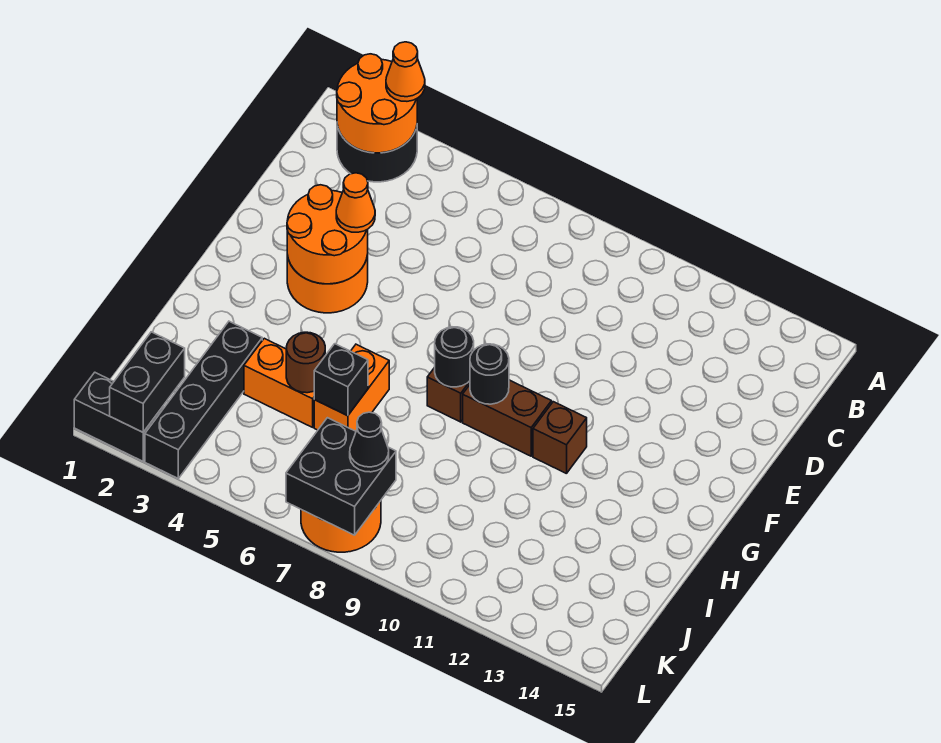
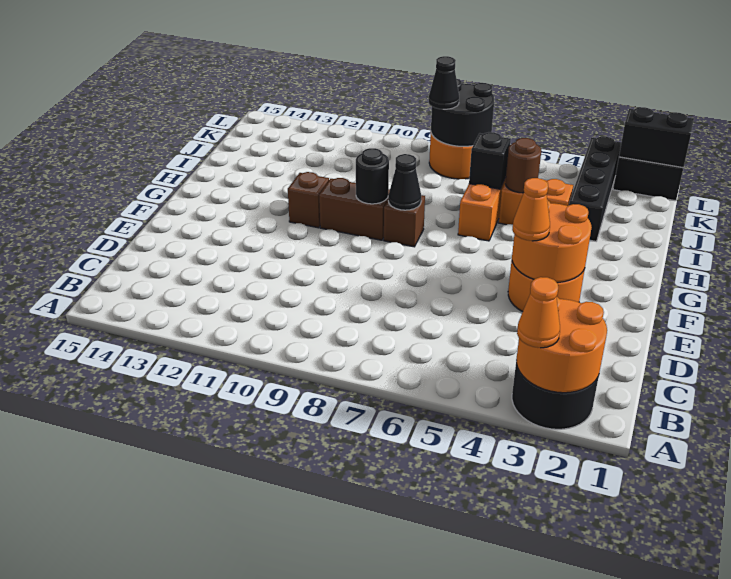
black round brick G8 level 2 -> black cone G8 level 2
black brick K2:L2 level 2 -> black brick L1:L2 level 2
black brick K7:L8 level 2 -> black round brick K7:L8 level 2

